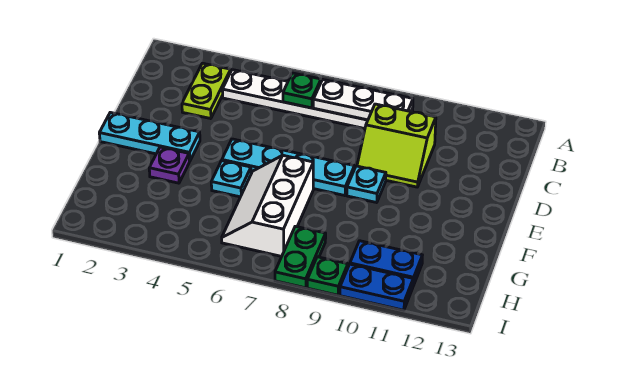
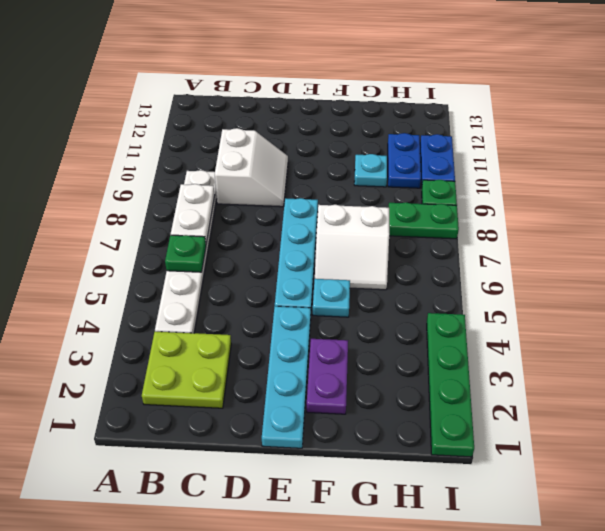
lime plate B3:C3 level 1 -> lime plate B2:C3 level 1
white plate B7:B9 level 2 -> white plate B7:B8 level 2
lime slope C9:D10 level 1 top C -> white slope C9:D10 level 1 top C
cyan plate E1:E3 level 1 -> cyan plate E1:E4 level 1
cyan plate E9 level 1 -> cyan plate G10 level 1
purple plate F3 level 1 -> purple plate F2:F3 level 1
white slope F6:H7 level 1 top 7 -> white slope F6:G7 level 1 top 7
none -> green plate I1:I4 level 1

